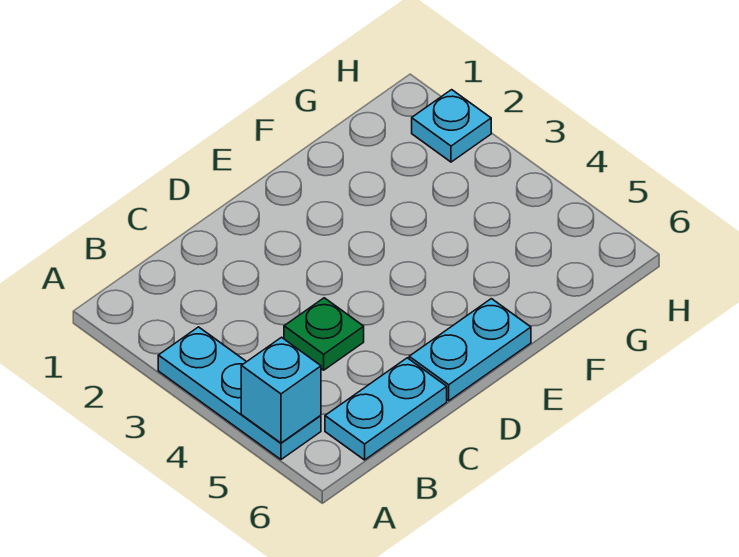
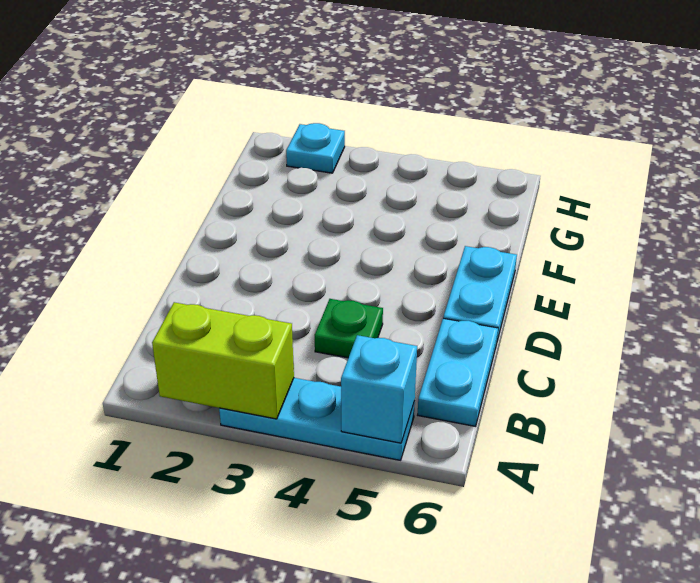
none -> lime brick A2:A3 level 2

